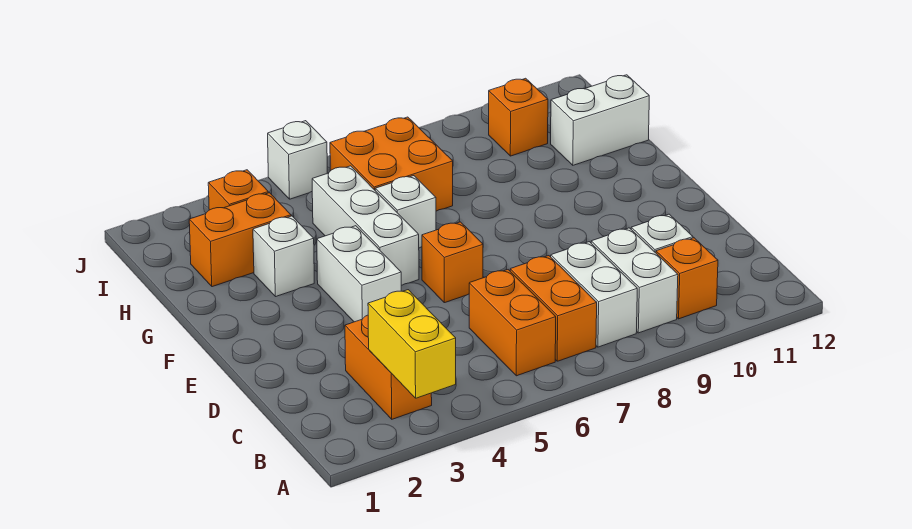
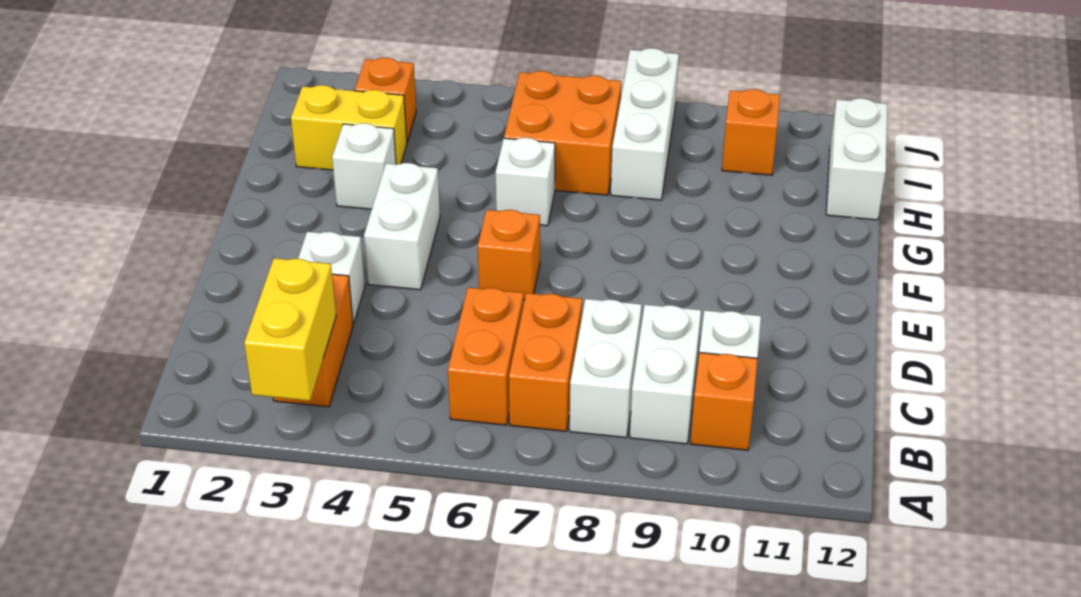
white brick F5:H5 level 1 -> white brick H8:J8 level 1
orange brick H2:H3 level 1 -> yellow brick H2:H3 level 1
white brick H11:H12 level 1 -> white brick H12:I12 level 1
white brick J5 level 1 -> white brick D3 level 1

